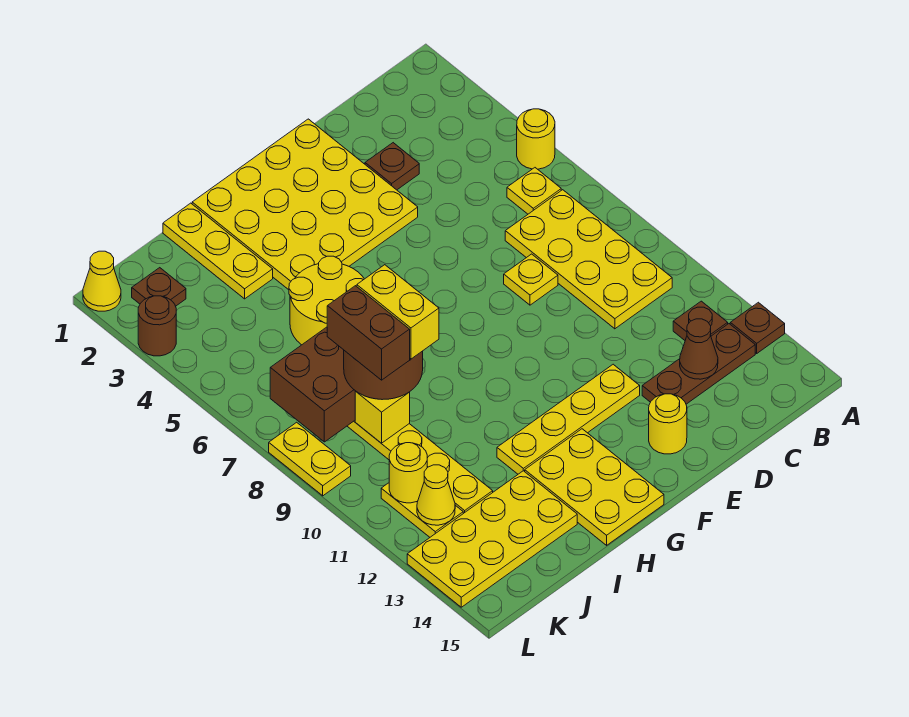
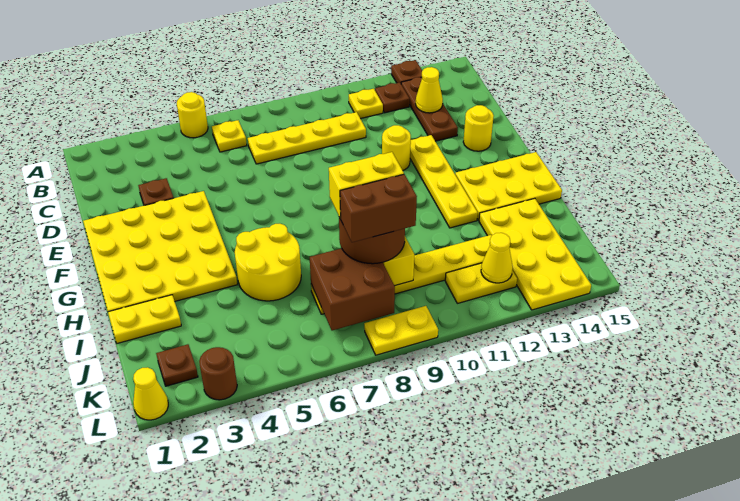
yellow plate B7:C10 level 1 -> yellow plate C7:C10 level 1
brown cone C13 level 2 -> yellow cone C13 level 2
yellow plate D8 level 1 -> yellow plate B11 level 1
yellow plate I1:I3 level 1 -> yellow plate I1:I2 level 1
yellow round brick K11 level 2 -> yellow round brick E11 level 1

